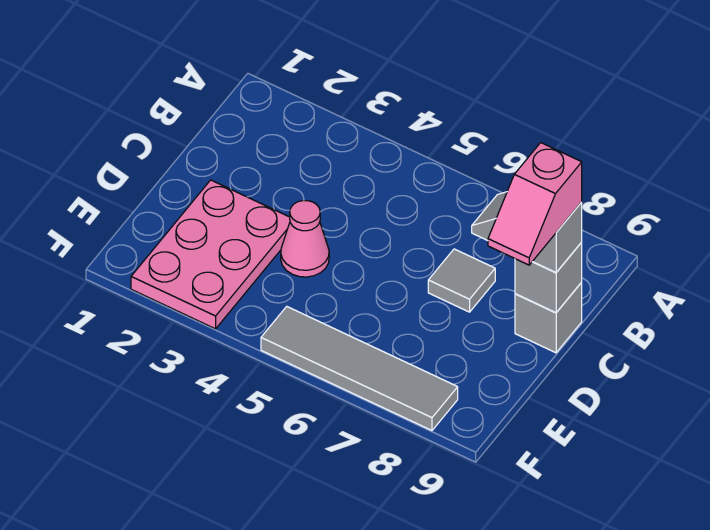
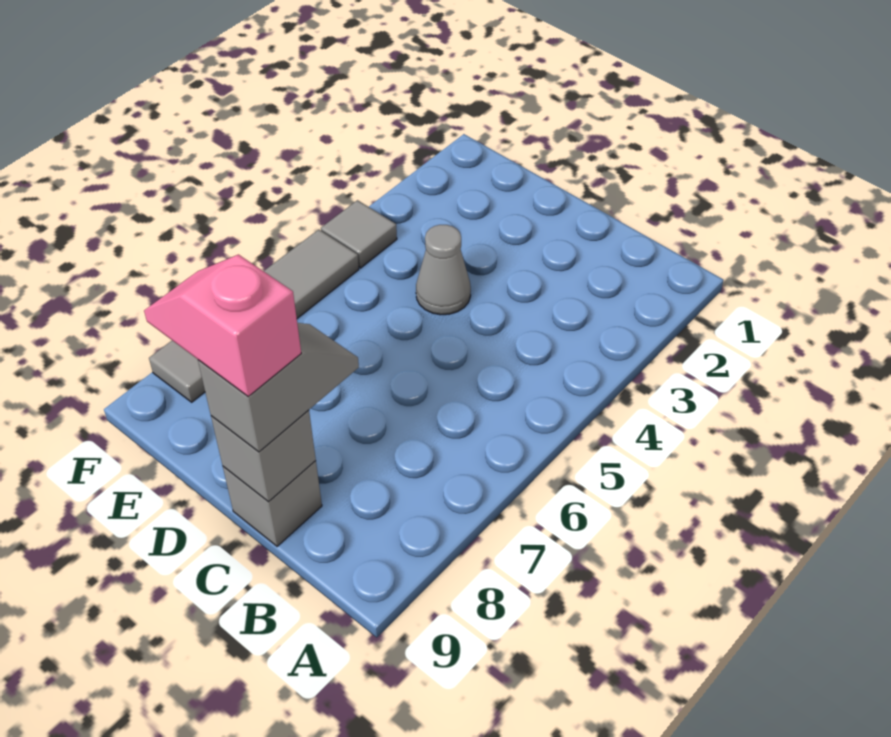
grey tile C7 level 1 -> grey tile F4 level 1
pink plate D2:F3 level 1 -> none
pink cone D4 level 1 -> grey cone D4 level 1

